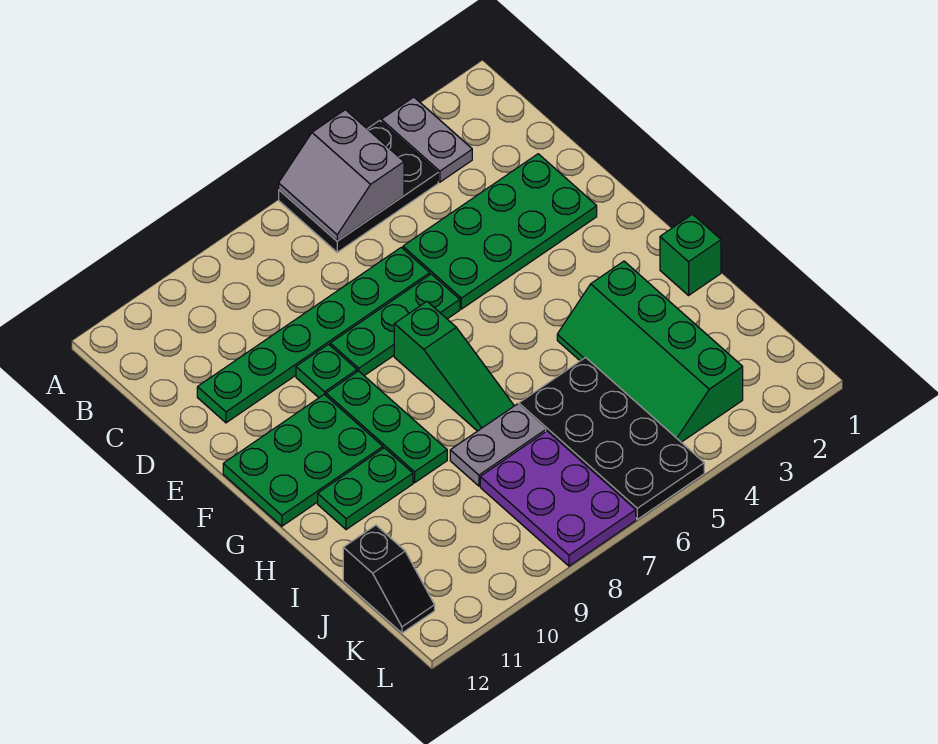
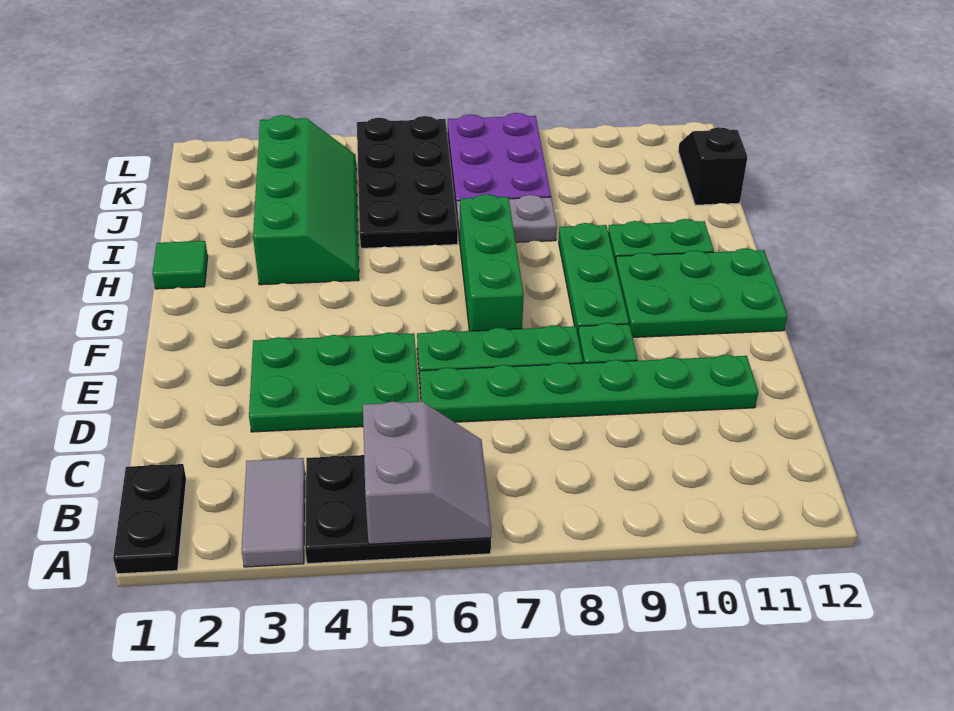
none -> black plate A1:B1 level 1
grey plate A3:B3 level 1 -> grey tile A3:B3 level 1
green plate D2:E5 level 1 -> green plate D3:E5 level 1
green slope F7:H7 level 1 top F -> green brick F7:H7 level 1
green brick H1 level 1 -> green tile H1 level 1

